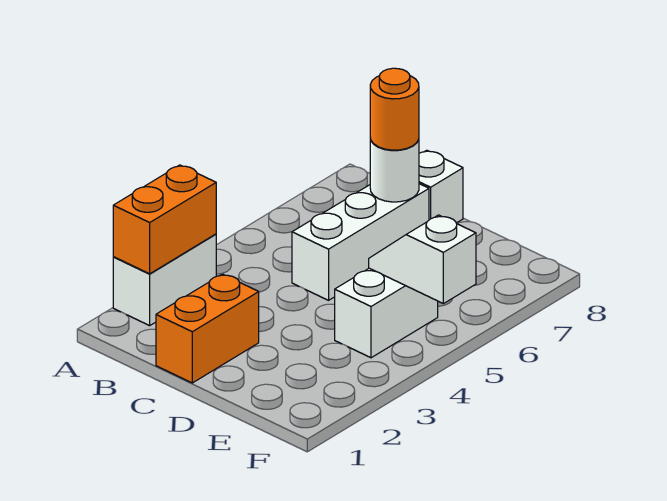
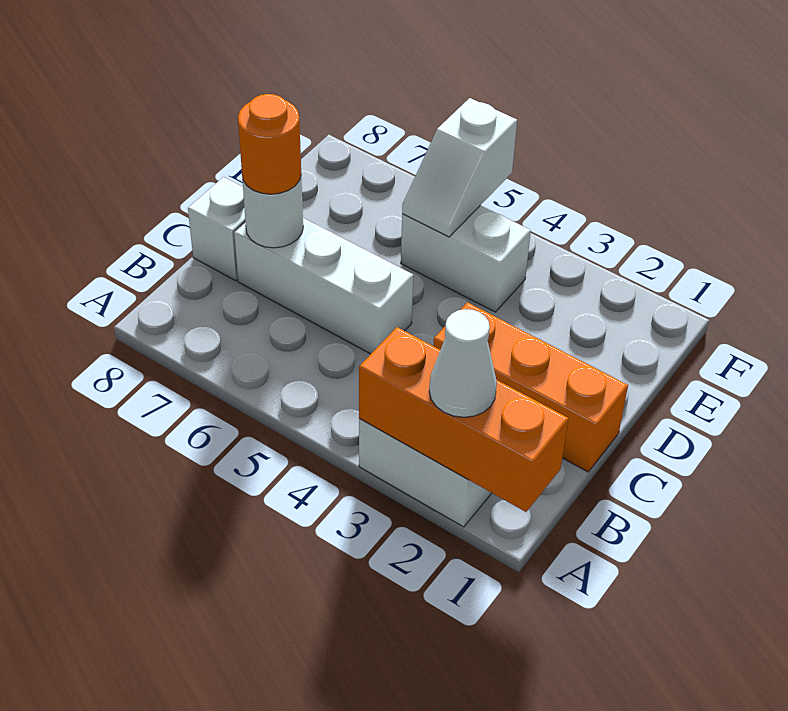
orange brick A2:A3 level 2 -> orange brick A1:A3 level 2
none -> white cone A2 level 3
orange brick C1:C2 level 1 -> orange brick C1:C3 level 1

